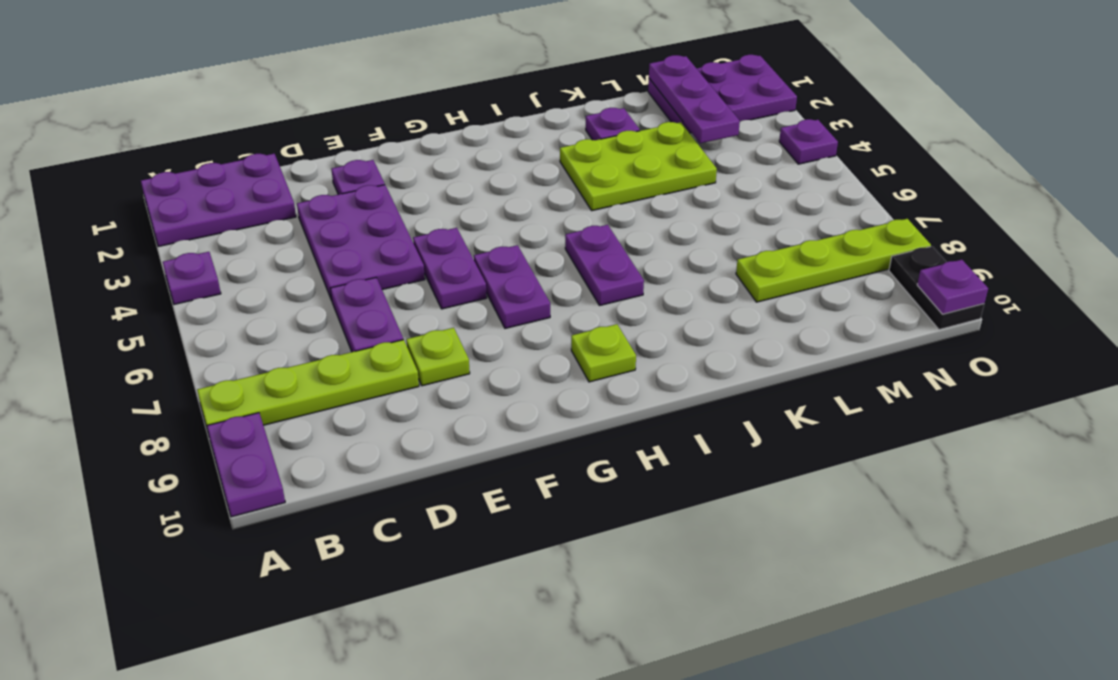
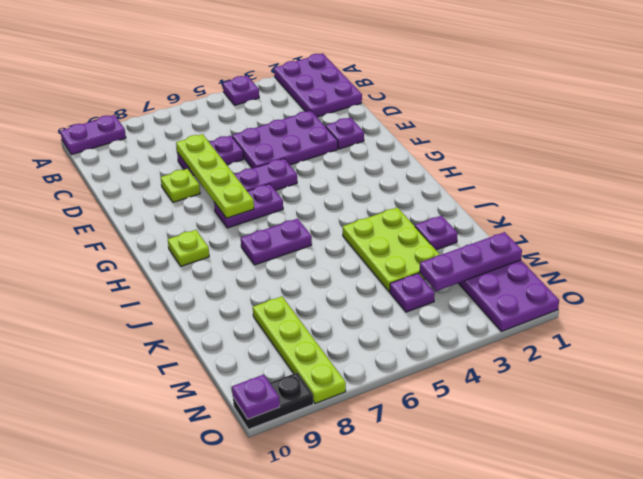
lime plate A8:D8 level 1 -> lime plate D7:G7 level 2
purple plate O4 level 1 -> purple plate M4 level 1

